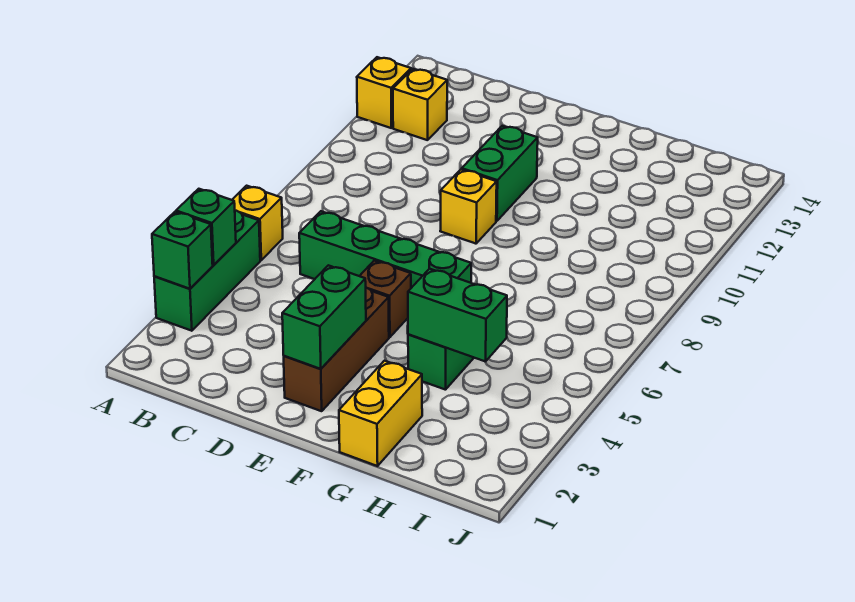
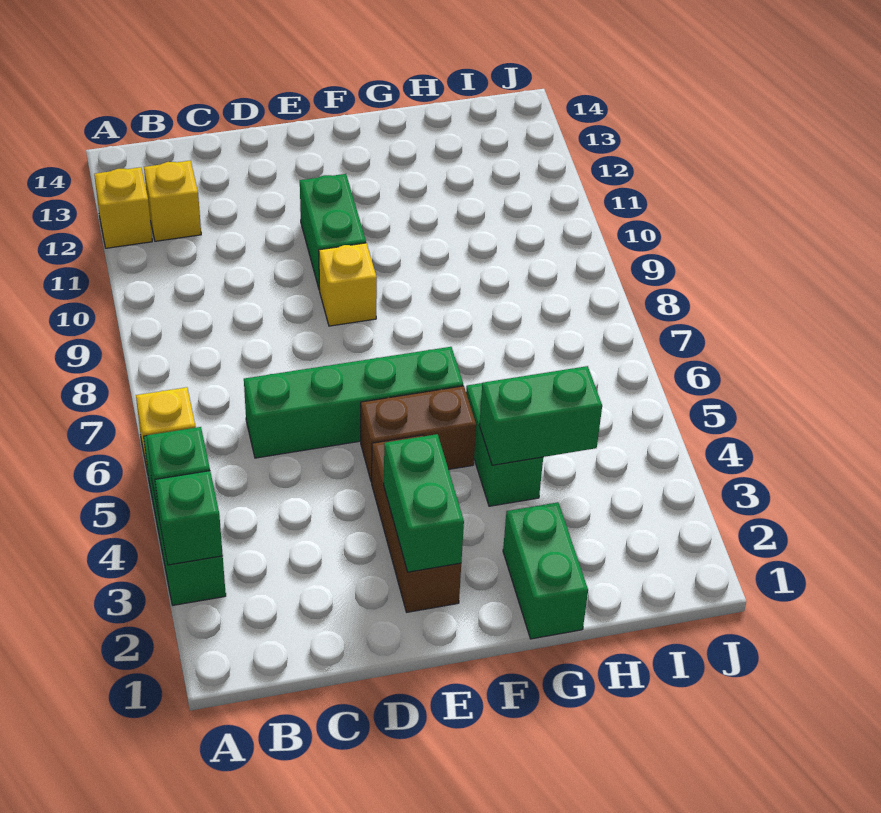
brown brick E5 level 1 -> brown brick E5:F5 level 1
yellow brick G1:G2 level 1 -> green brick G1:G2 level 1

